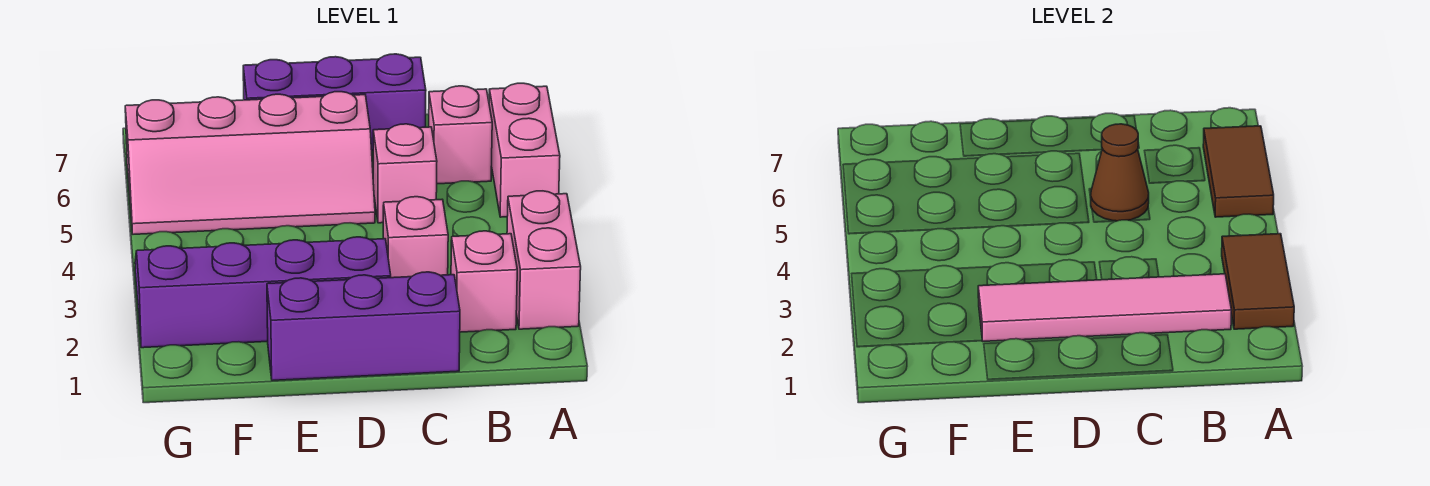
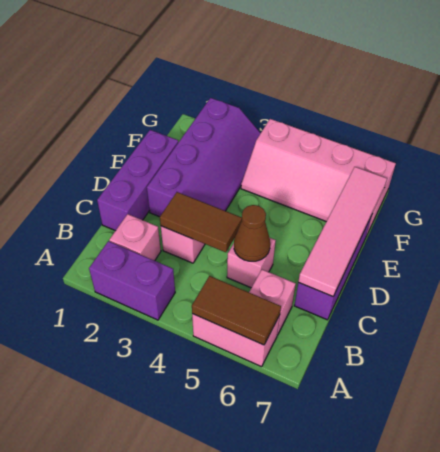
pink brick A2:A3 level 1 -> purple brick A2:A3 level 1
brown tile A2:A3 level 2 -> brown tile C3:C4 level 2
pink tile B2:E2 level 2 -> pink tile C7:F7 level 2
pink slope D5:G6 level 1 top 6 -> pink slope F4:G7 level 1 top G

